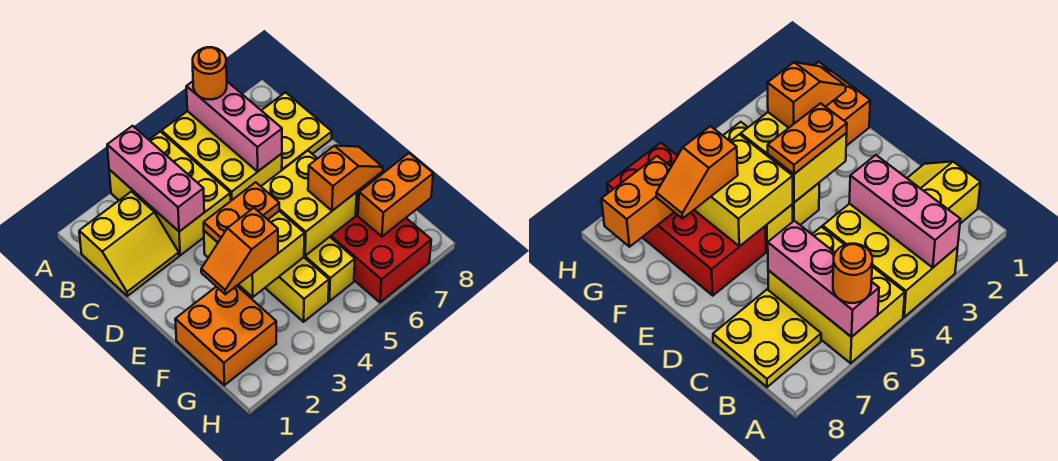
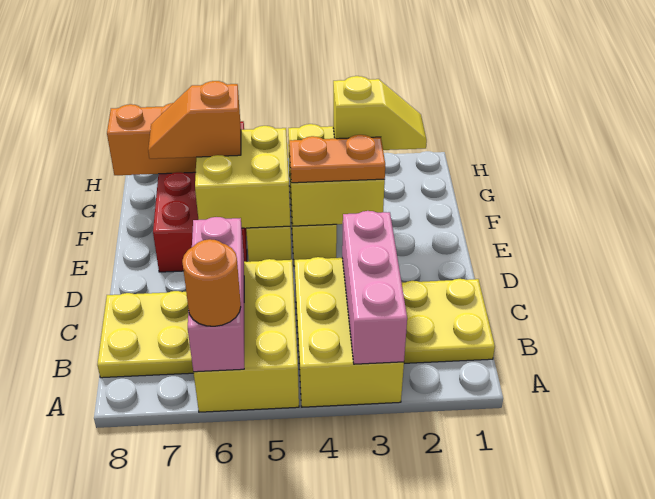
yellow slope B1:C2 level 1 top B -> yellow plate B1:C2 level 1
orange brick F1:G2 level 1 -> none
orange slope F2:F3 level 3 top 3 -> yellow slope F2:F3 level 3 top 3

